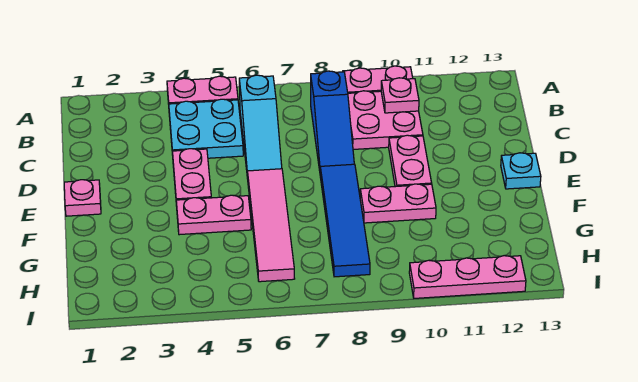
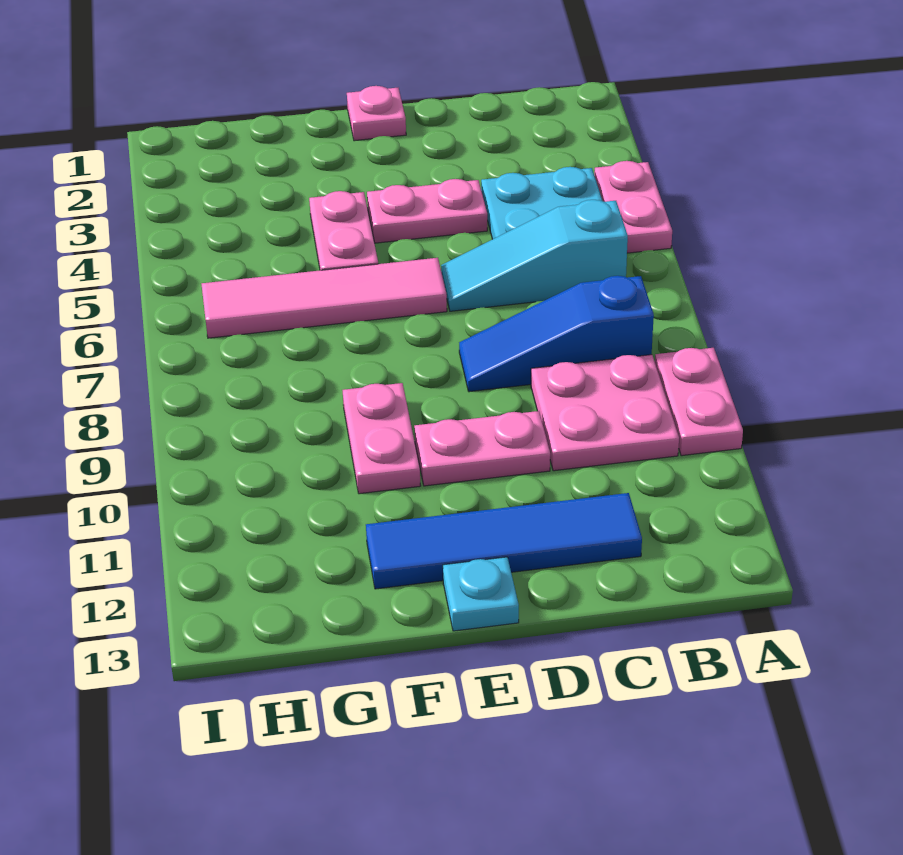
pink plate B10 level 2 -> none
blue tile E8:H8 level 1 -> blue tile C12:F12 level 1
pink plate I10:I12 level 1 -> none

